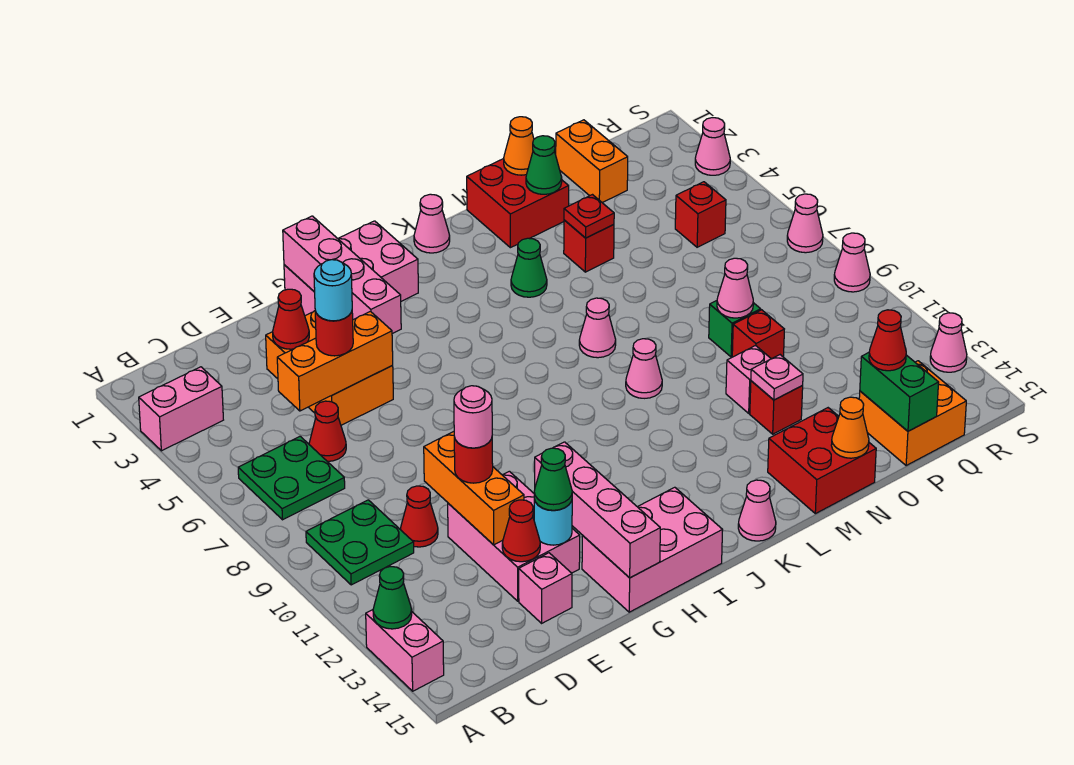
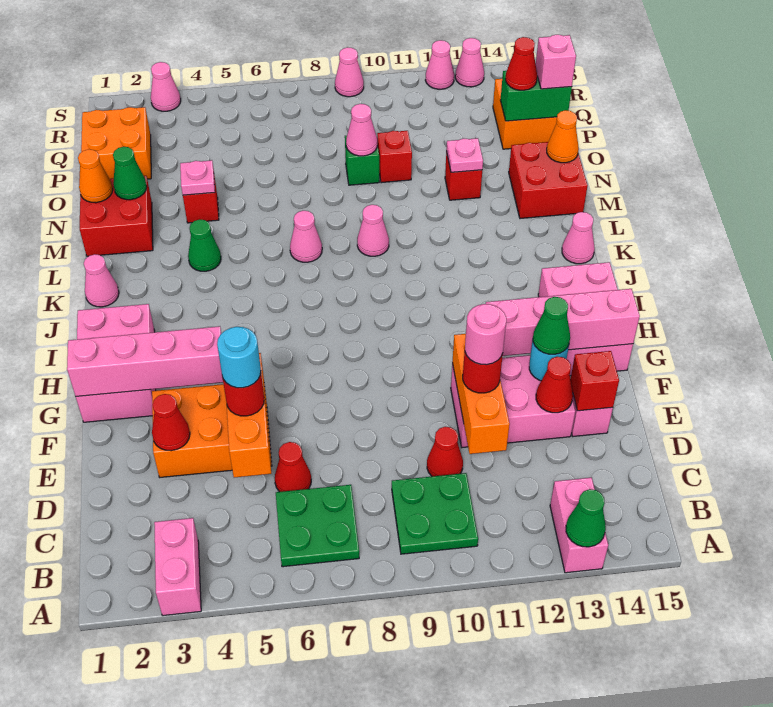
pink brick A13:A14 level 1 -> pink brick A13:B13 level 1
orange brick E10:E12 level 2 -> orange brick D11:F11 level 2
red plate N4 level 2 -> pink plate N4 level 2
pink brick N11 level 1 -> pink brick P15 level 3
orange brick P1:P2 level 1 -> orange brick P1:Q2 level 1
red brick Q5 level 1 -> red brick E14 level 2
pink cone S7 level 1 -> pink cone S12 level 1

